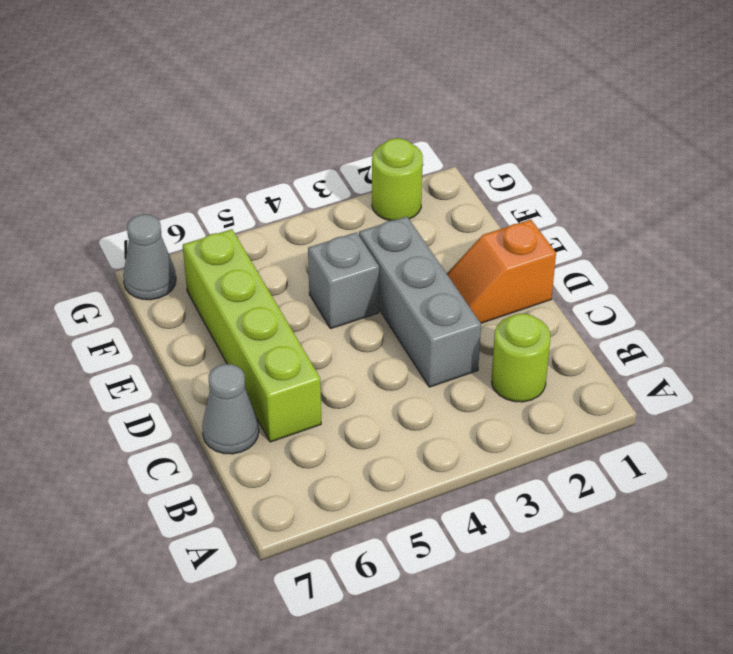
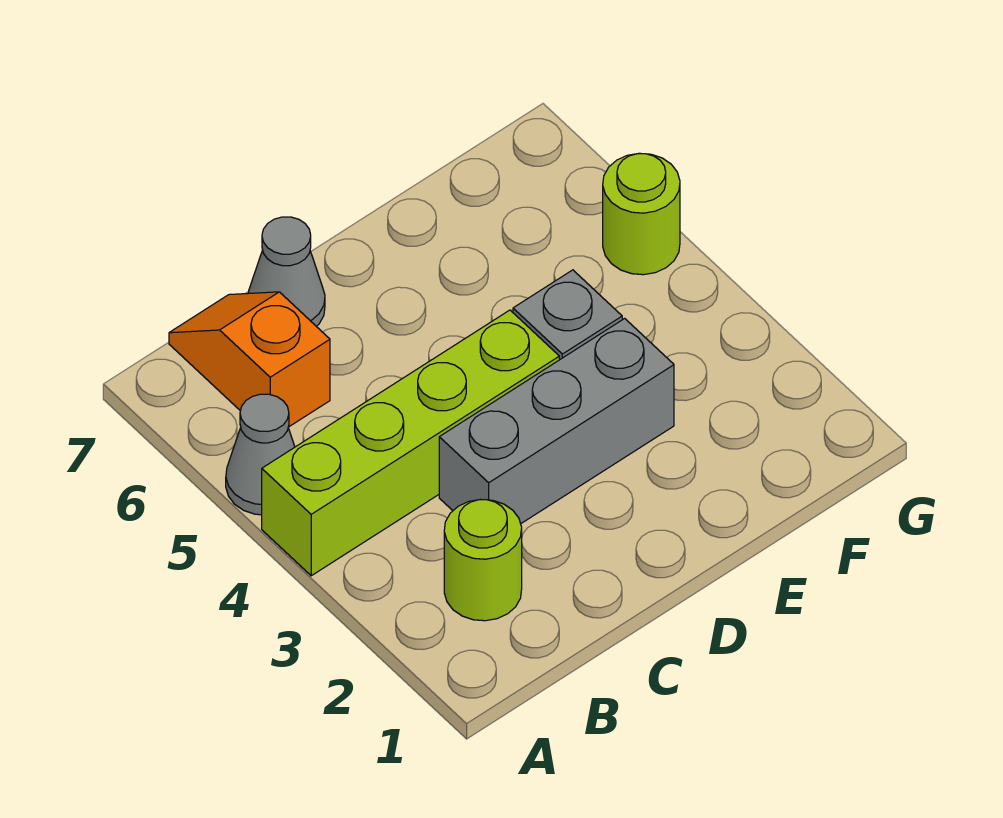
lime brick C6:F6 level 1 -> lime brick A4:D4 level 1
orange slope D1:D2 level 1 top 1 -> orange slope B6:B7 level 1 top 6
lime round brick G2 level 1 -> lime round brick G5 level 1
grey cone G7 level 1 -> grey cone A5 level 1

